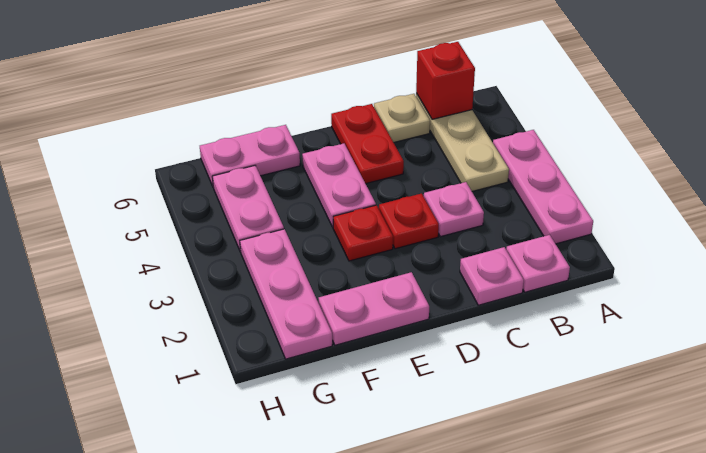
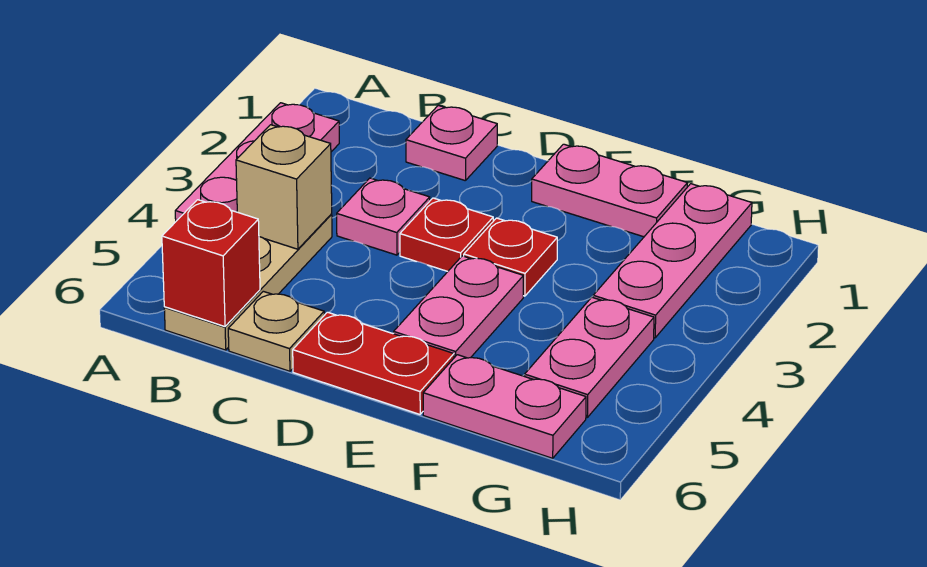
pink plate B1 level 1 -> none
none -> tan brick B4 level 2
red plate D5:D6 level 1 -> red plate D6:E6 level 1

